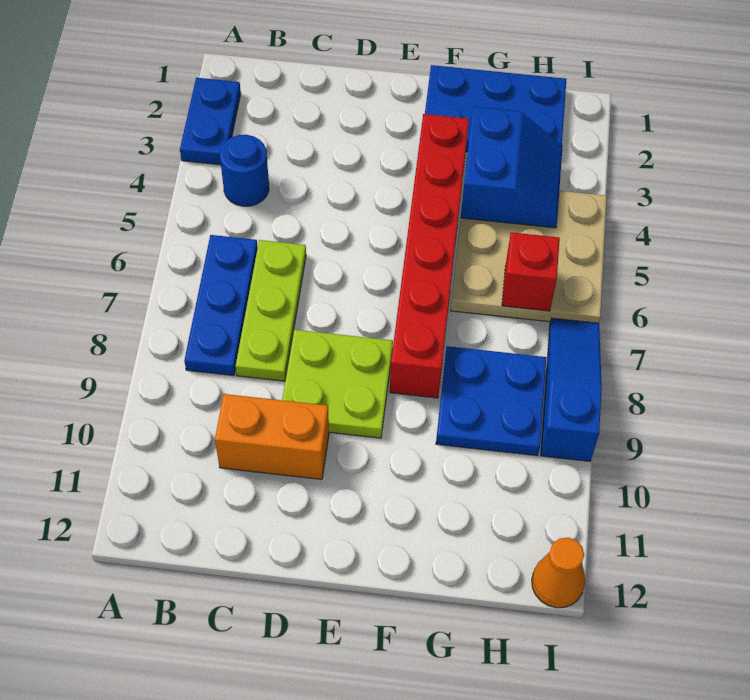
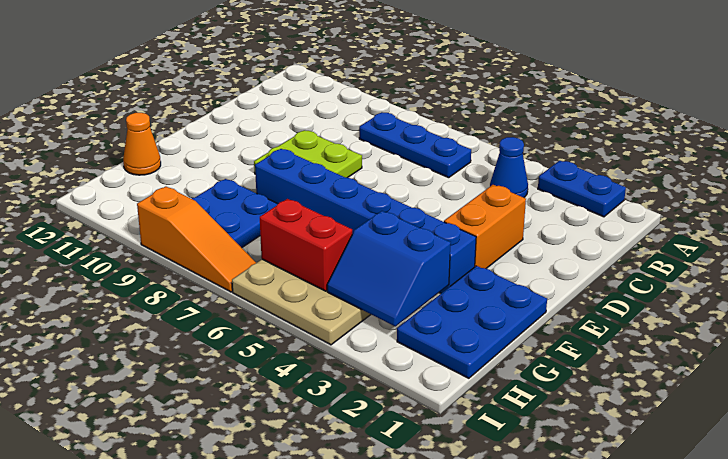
blue round brick B4 level 1 -> blue cone B4 level 1
lime plate C6:C8 level 1 -> none
orange brick C10:D10 level 1 -> orange brick D3:E3 level 1
red brick F3:F8 level 1 -> blue brick F3:F8 level 1
red brick H6 level 2 -> red brick H5:H6 level 2
blue slope I7:I9 level 1 top 9 -> orange slope I7:I9 level 1 top 9
orange cone I12 level 1 -> orange cone G12 level 1

